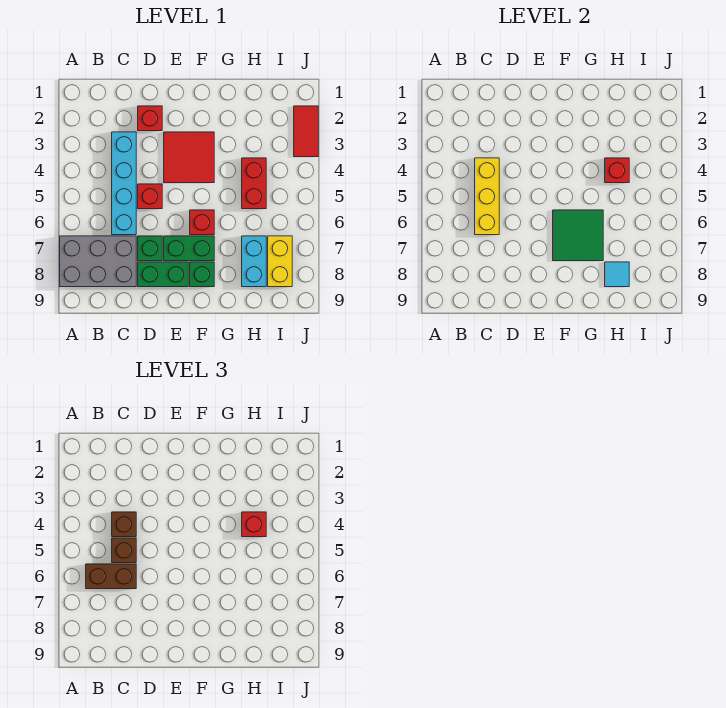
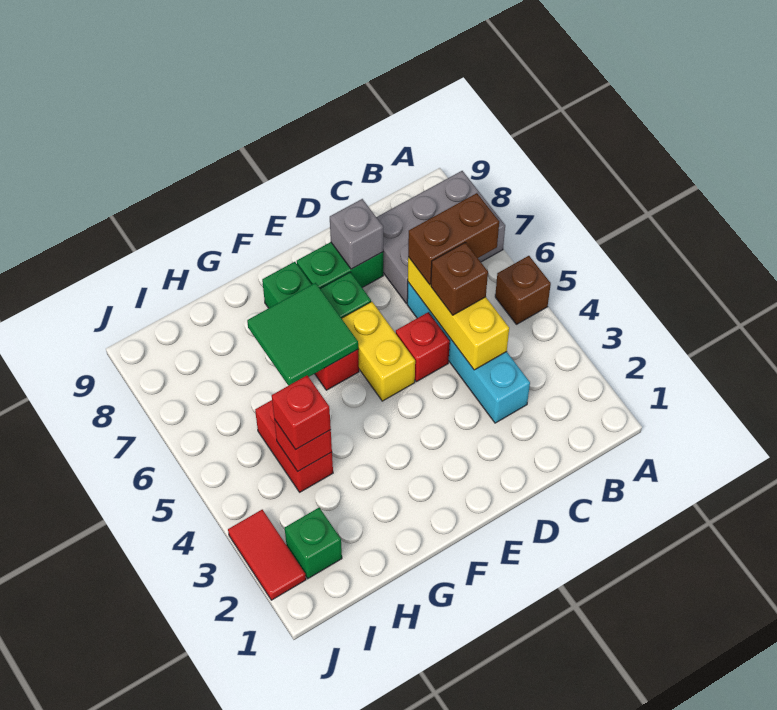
brown brick C4 level 3 -> brown brick A5 level 1
red brick D2 level 1 -> none
green brick D7 level 1 -> green brick I2 level 1
none -> grey brick D8 level 2
red tile E3:F4 level 1 -> none
cyan brick H7:H8 level 1 -> none
cyan tile H8 level 2 -> none
yellow brick I7:I8 level 1 -> yellow brick E5:E6 level 1

